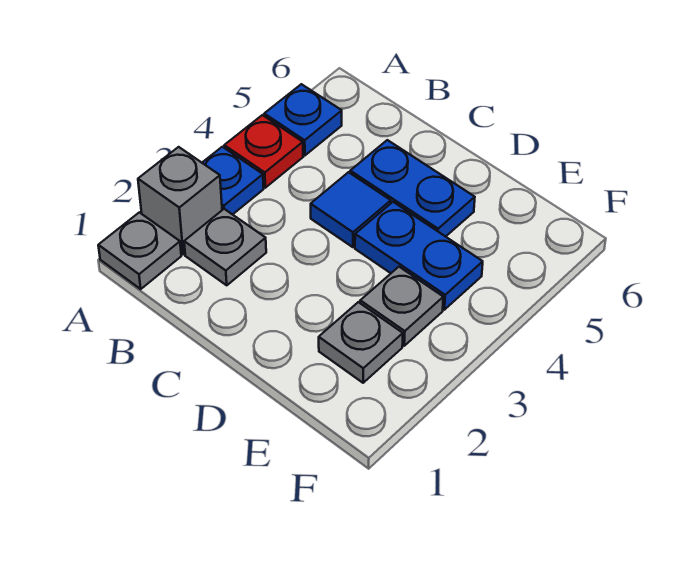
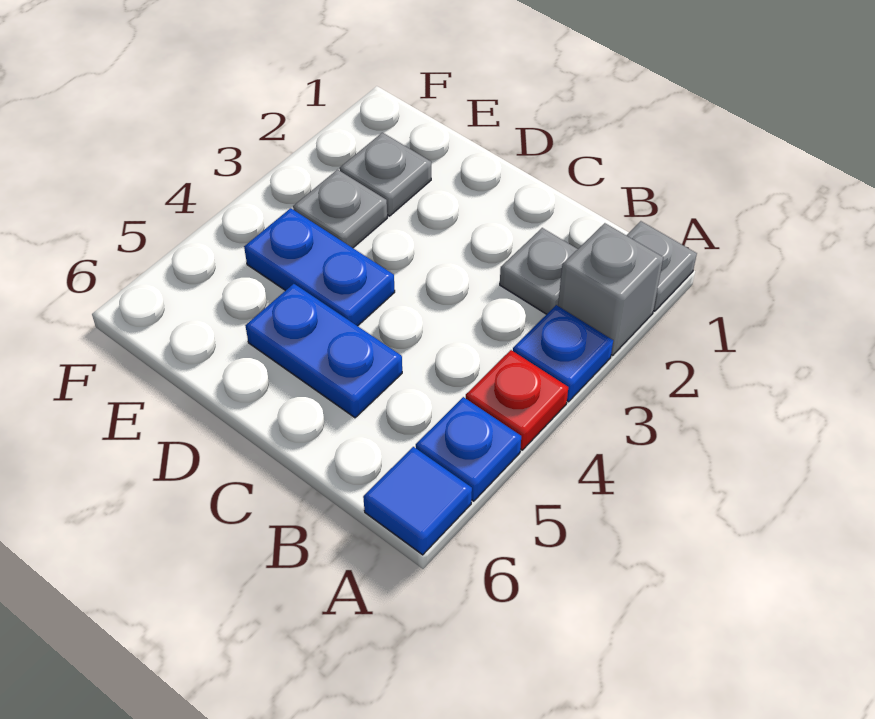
blue tile C4 level 1 -> blue tile A6 level 1

